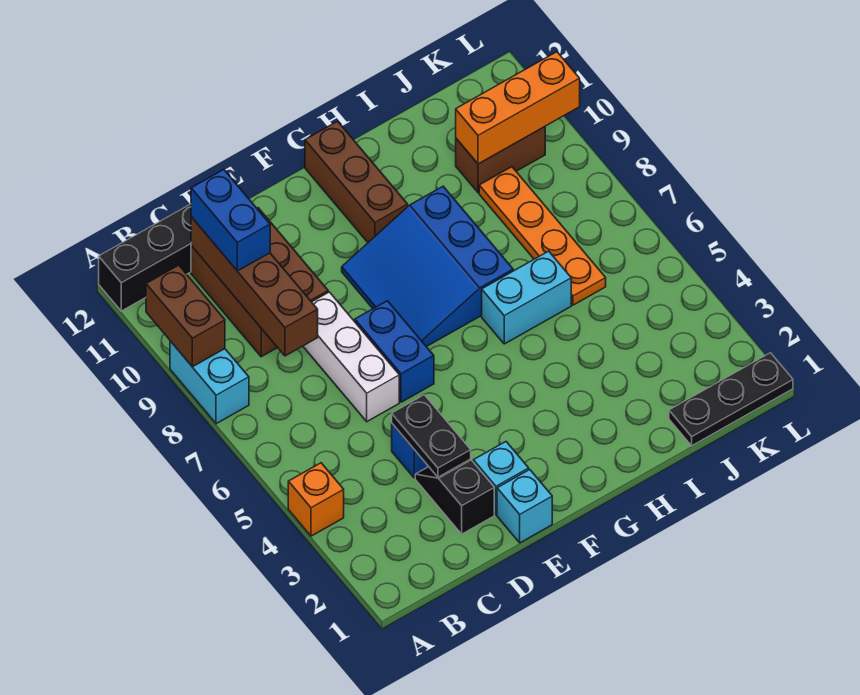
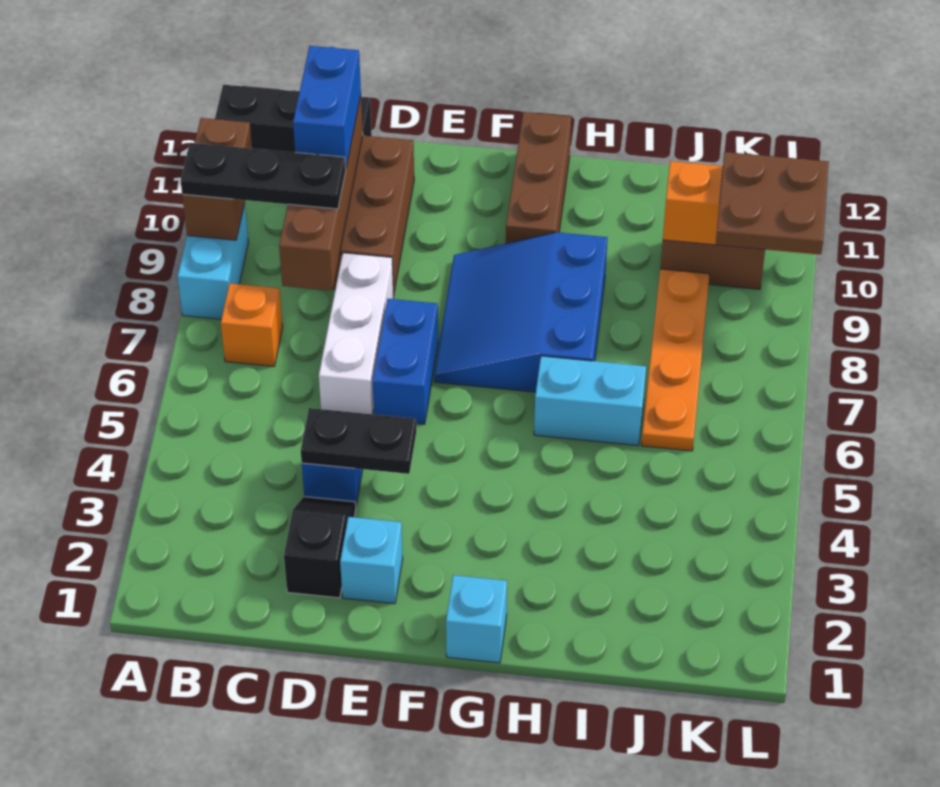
orange brick A4 level 1 -> orange brick B7 level 1
black plate D3:D4 level 2 -> black plate D4:E4 level 2
cyan brick E1 level 1 -> cyan brick G1 level 1
black plate J1:L1 level 1 -> black plate A9:C9 level 3
none -> brown plate K9:L10 level 3

